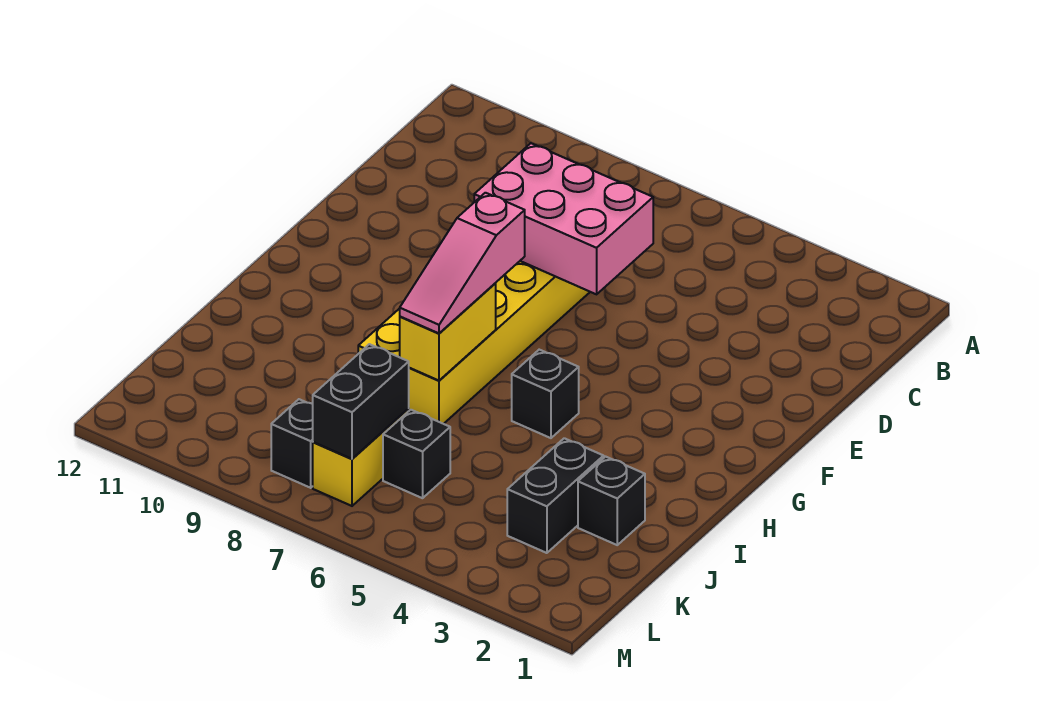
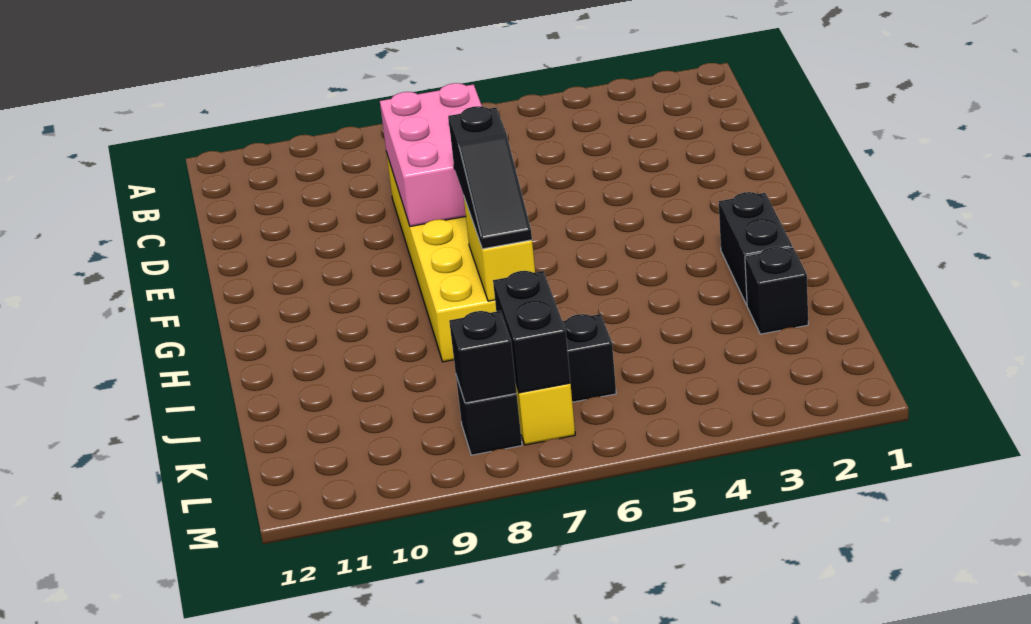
pink brick D6:E8 level 2 -> pink brick D7:F8 level 2
pink slope G7:I7 level 3 top G -> black slope G7:I7 level 3 top G
black brick H5 level 1 -> black brick L8 level 2
black brick J3:K3 level 1 -> black brick H2:I2 level 1

